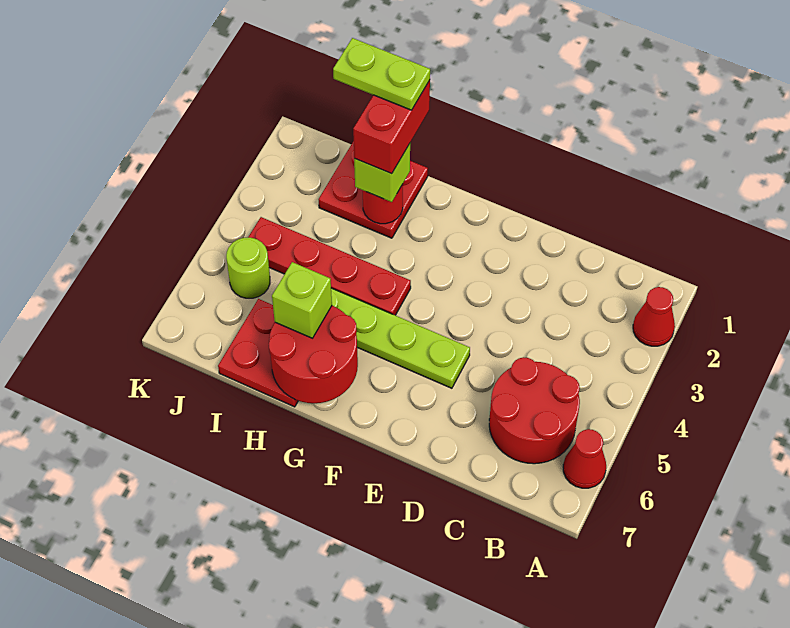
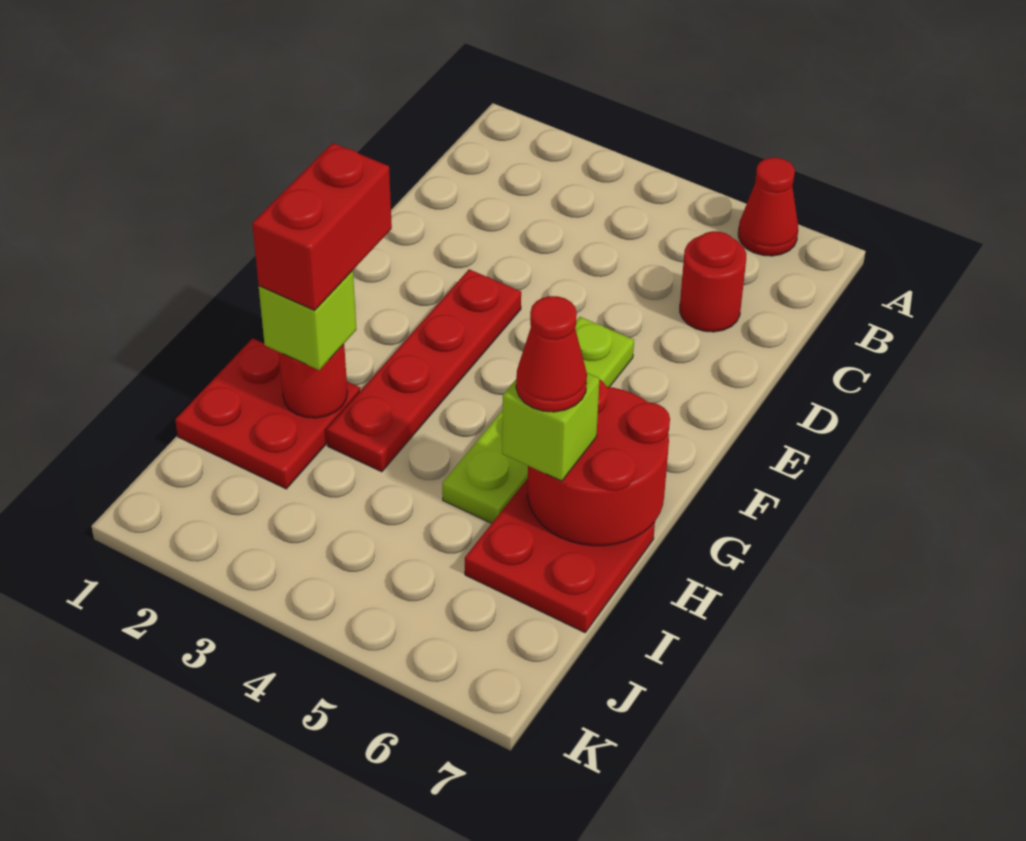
red cone A2 level 1 -> red cone H6 level 4
red round brick B5:C6 level 1 -> red round brick C6 level 1
red plate G4:J4 level 1 -> red plate E3:H3 level 1
red brick H1:H2 level 4 -> red brick G2:H2 level 4
lime plate H1:I1 level 5 -> none
lime round brick J5 level 1 -> none

